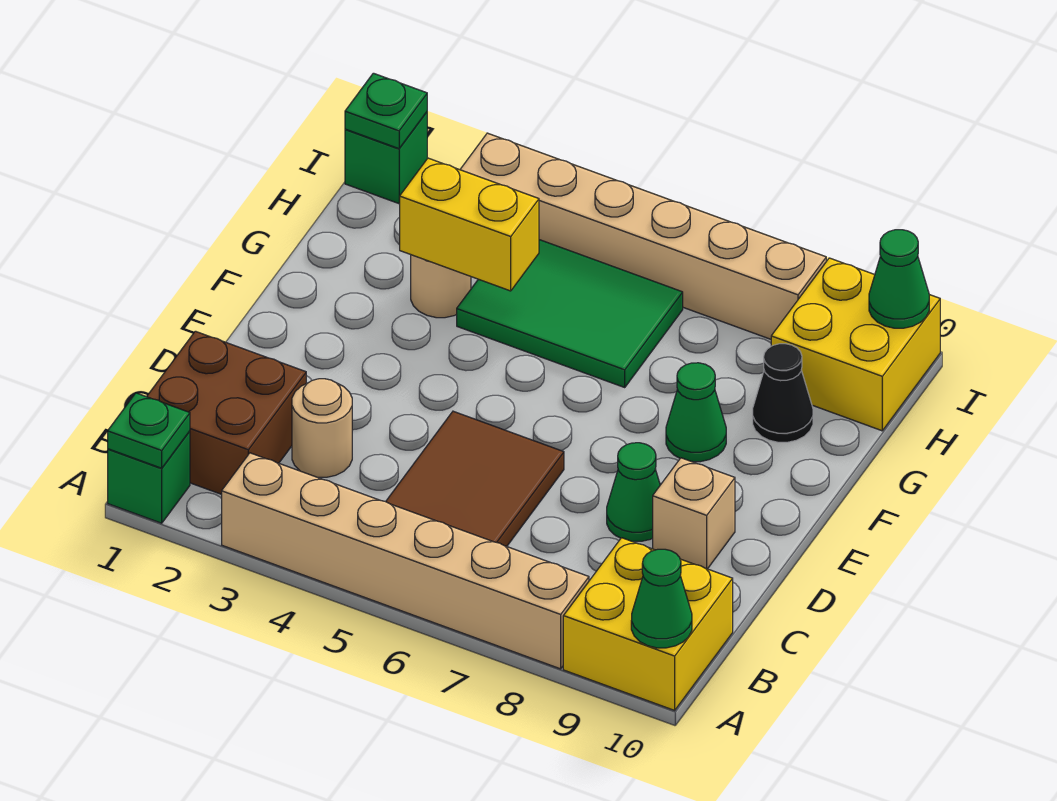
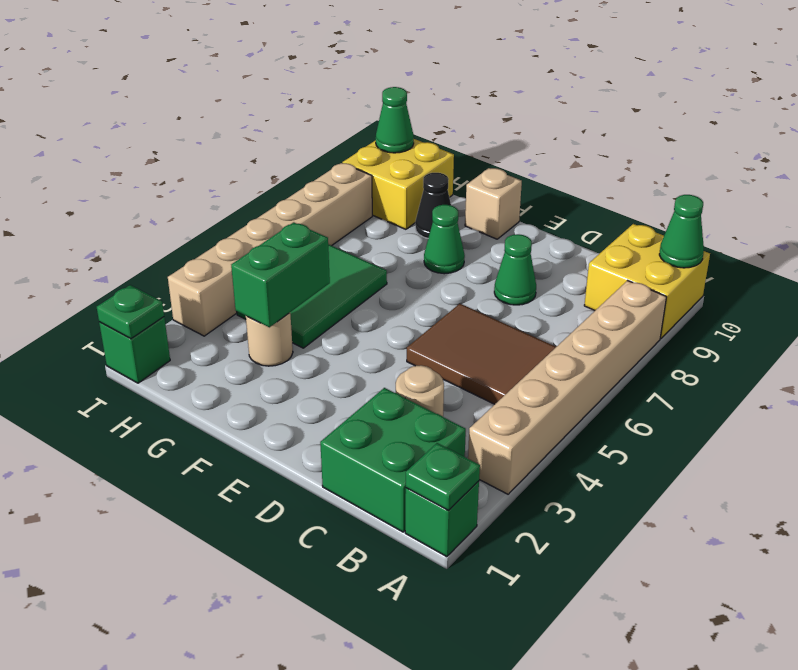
brown brick B1:C2 level 1 -> green brick B1:C2 level 1
tan brick D9 level 1 -> tan brick F10 level 1
yellow brick G3:G4 level 2 -> green brick G3:G4 level 2

